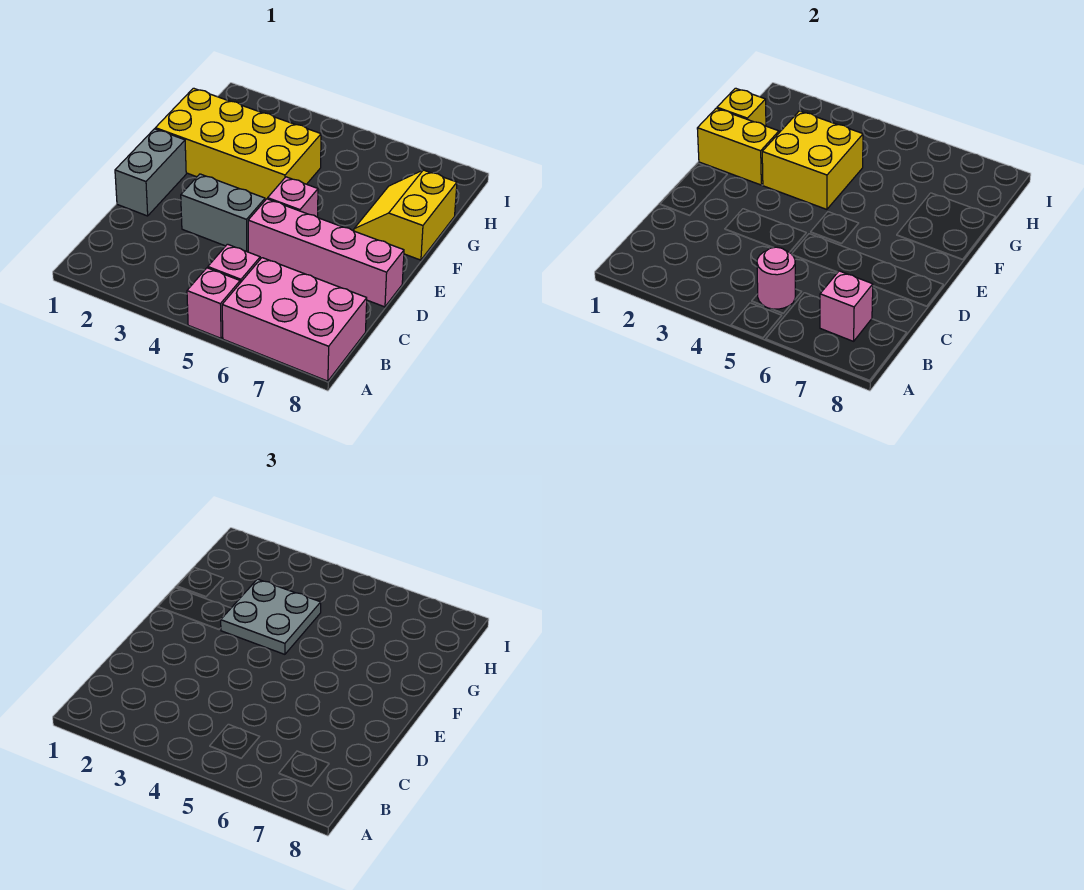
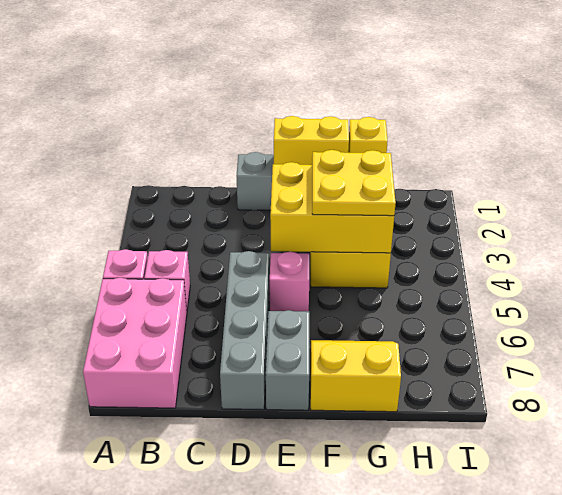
pink round brick B5 level 2 -> none
pink brick B7 level 2 -> none
grey brick D3:D4 level 1 -> grey brick E7:E8 level 1
pink brick D5:D8 level 1 -> grey brick D5:D8 level 1
yellow brick F1:F2 level 2 -> yellow brick E1:F1 level 2
yellow brick F3:G4 level 2 -> yellow brick E3:G4 level 2
grey plate F3:G4 level 3 -> yellow plate F3:G4 level 3

